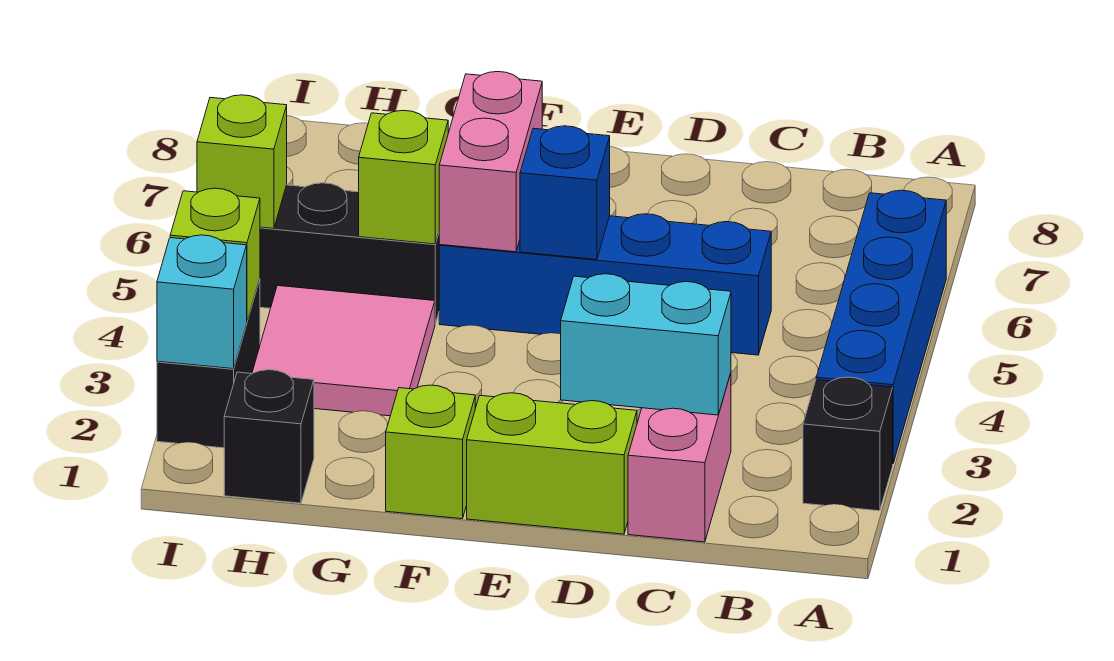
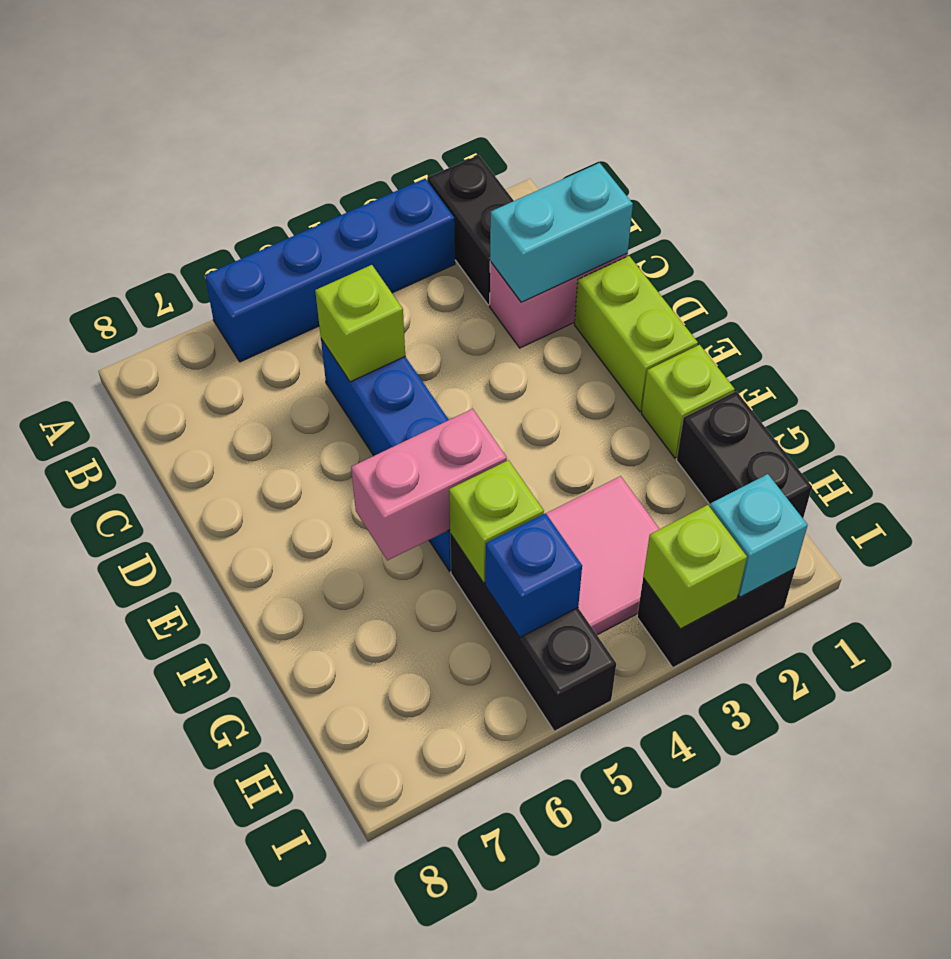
black brick A2 level 1 -> black brick A2:B2 level 1
cyan brick C2:D2 level 2 -> cyan brick C1:C2 level 2
blue brick E5 level 2 -> blue brick H5 level 2
black brick H1 level 1 -> black brick G1:H1 level 1
lime brick I5 level 2 -> lime brick C5 level 2

